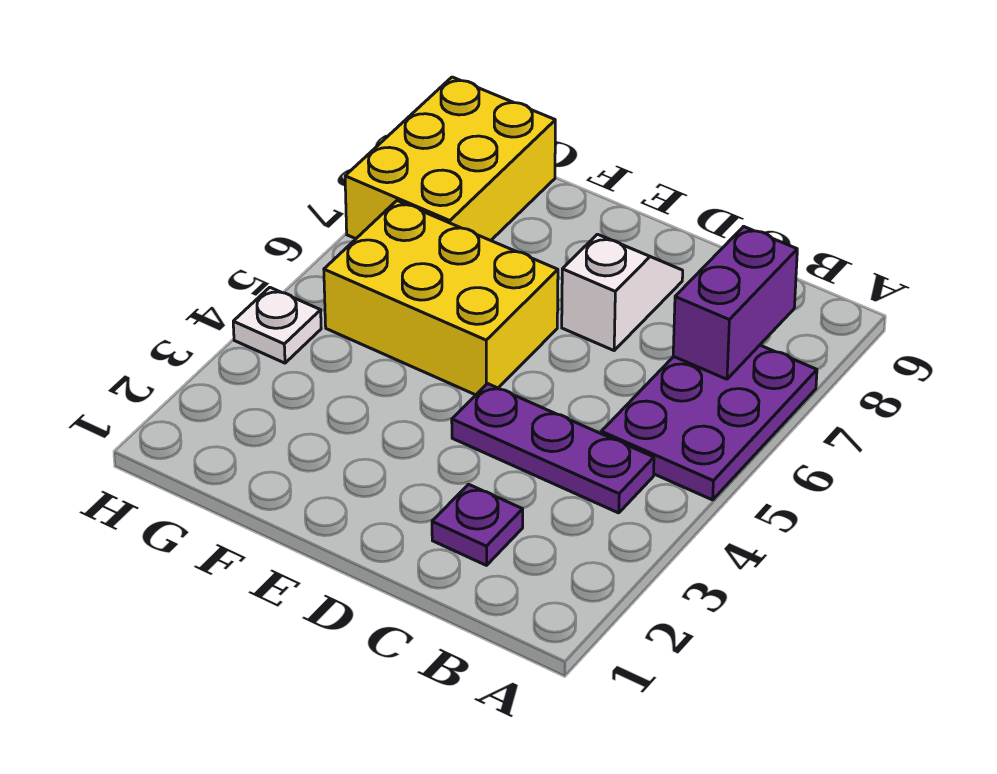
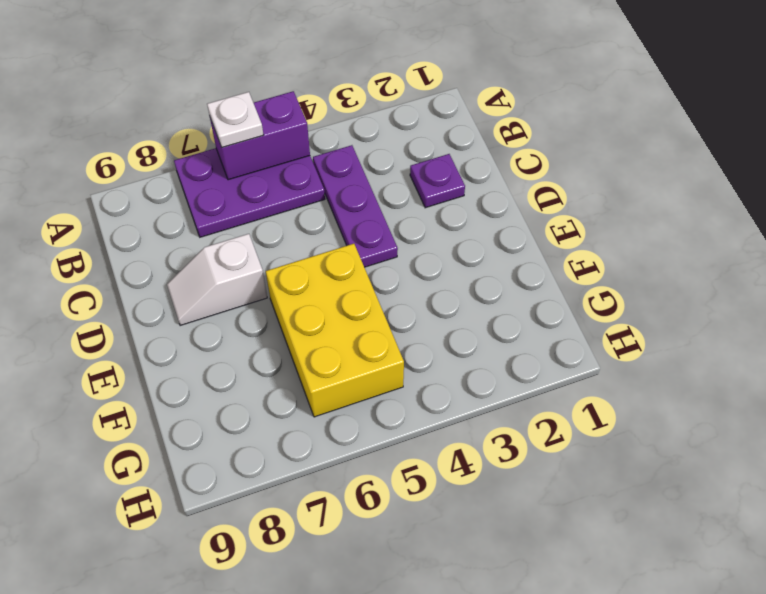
purple brick B7:B8 level 2 -> purple brick A5:A6 level 2
yellow brick G7:H9 level 1 -> none
white plate H4 level 1 -> white plate A6 level 3

